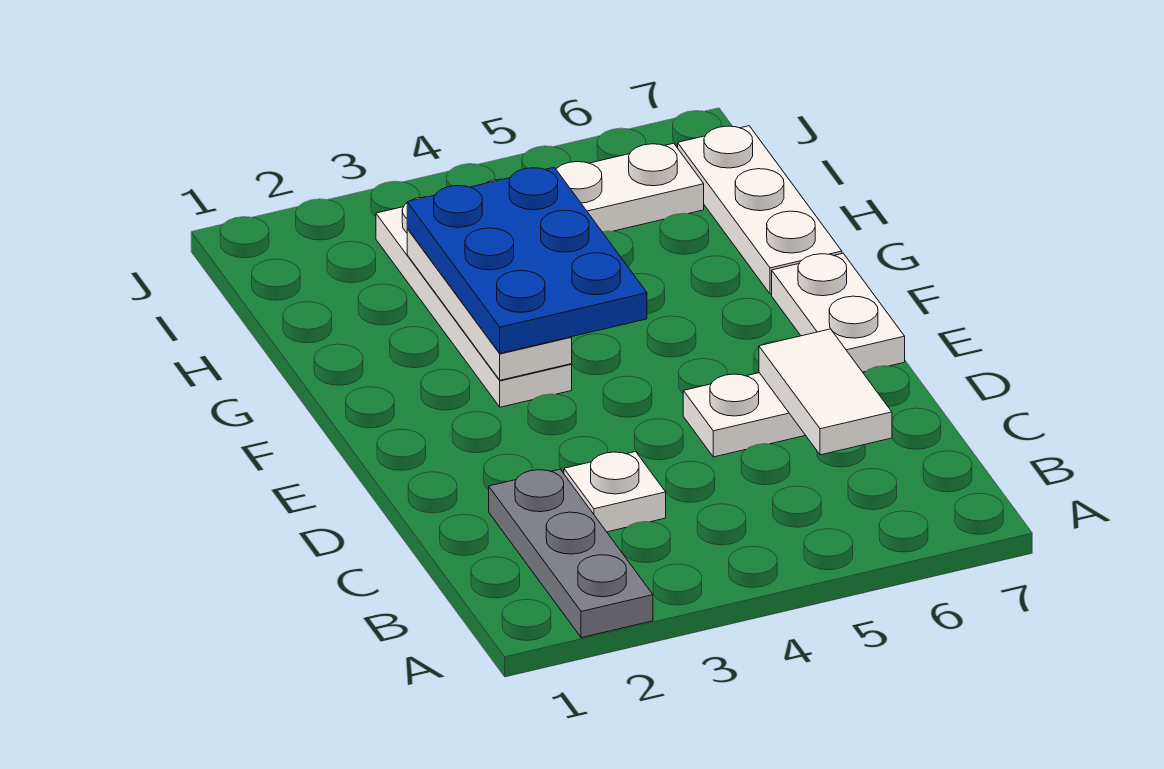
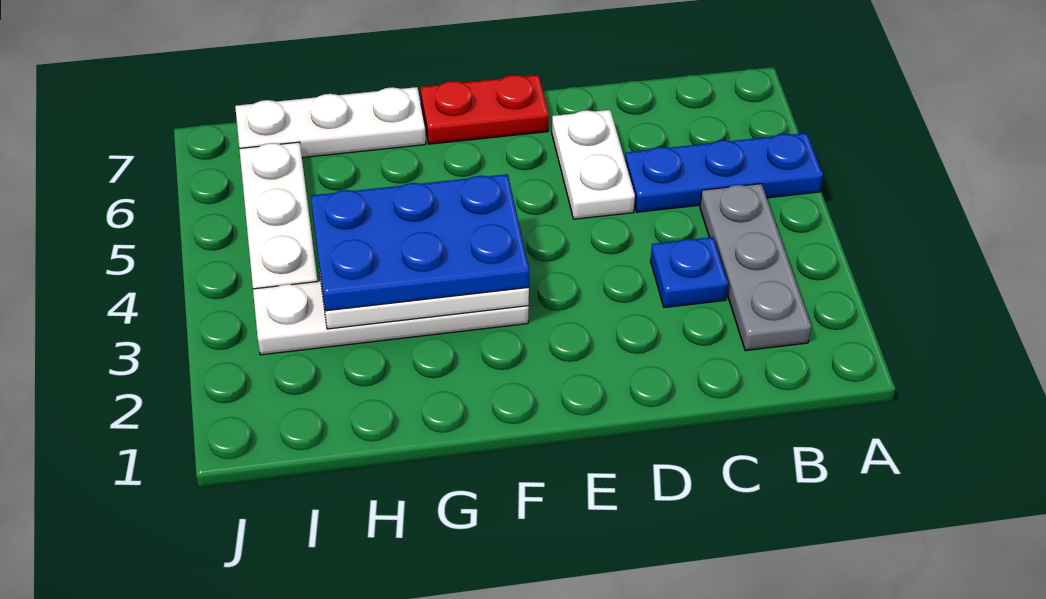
grey plate A2:C2 level 1 -> grey plate B2:B4 level 1
none -> blue plate A5:C5 level 1
white plate C3 level 1 -> blue plate C3 level 1
white tile C6:D6 level 2 -> none
white plate E7:F7 level 1 -> red plate E7:F7 level 1

